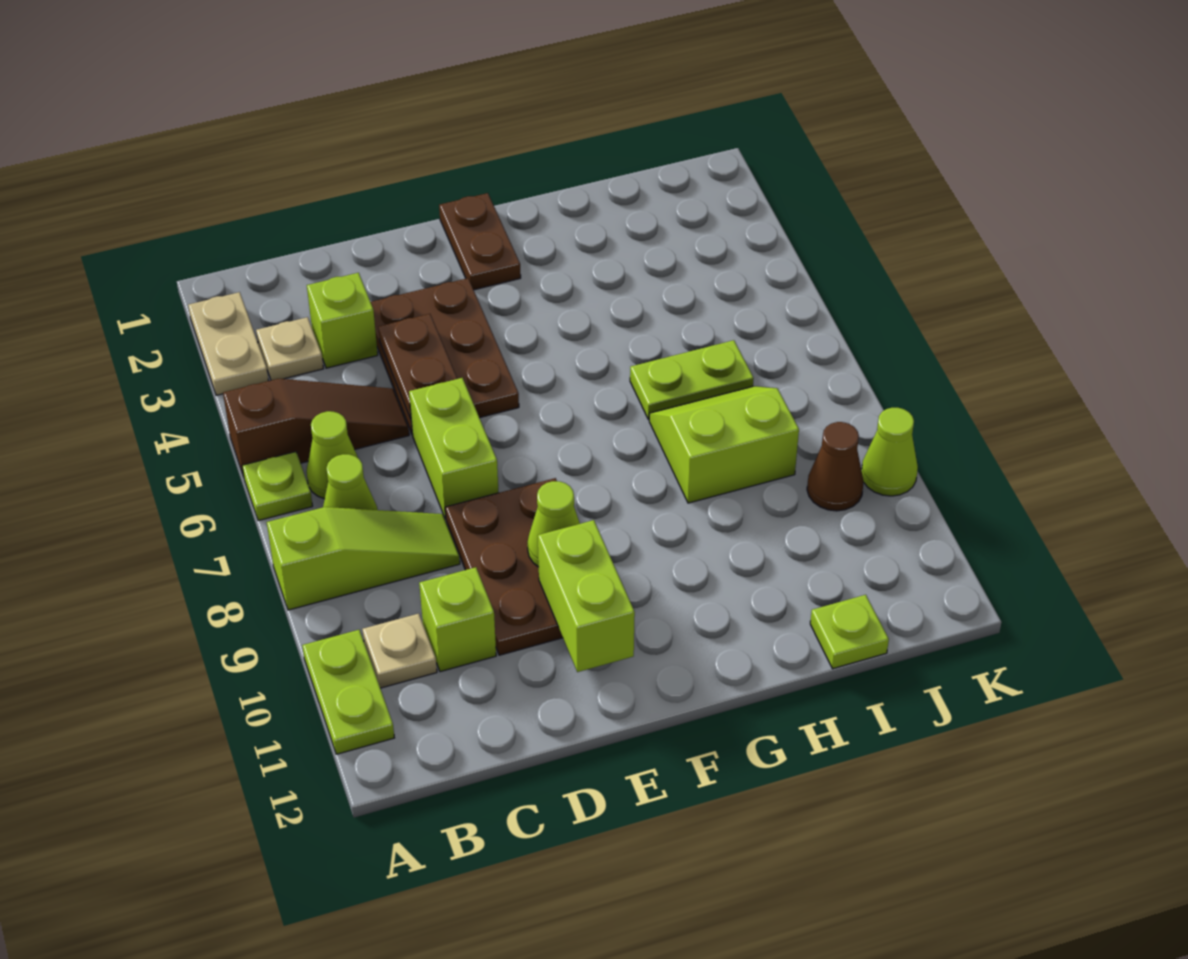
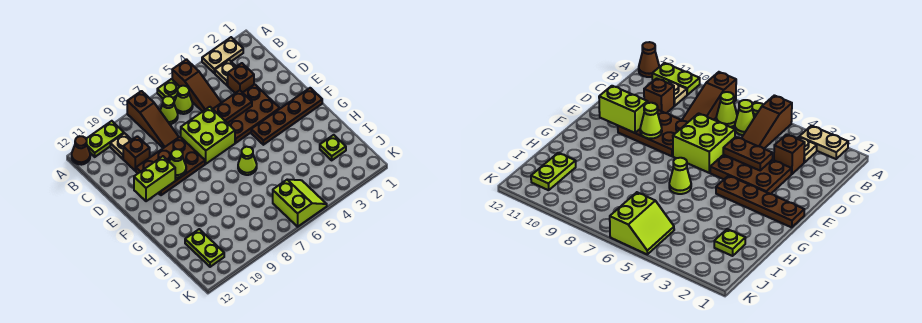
lime slope A8:C8 level 1 top A -> brown slope A8:C8 level 1 top A
lime brick C3 level 1 -> brown brick C3 level 1
lime brick C10 level 1 -> brown brick C10 level 1
lime brick D6:D7 level 1 -> lime brick D6:E7 level 1
brown plate F1:F2 level 1 -> brown plate F1:F4 level 1
lime plate H6:I6 level 1 -> lime plate I11:J11 level 1
lime slope H7:I8 level 1 top 8 -> lime slope J5:K6 level 1 top 6
lime plate I12 level 1 -> lime plate I2 level 1
brown cone J9 level 1 -> brown cone A12 level 1
lime cone K9 level 1 -> lime cone G6 level 1

